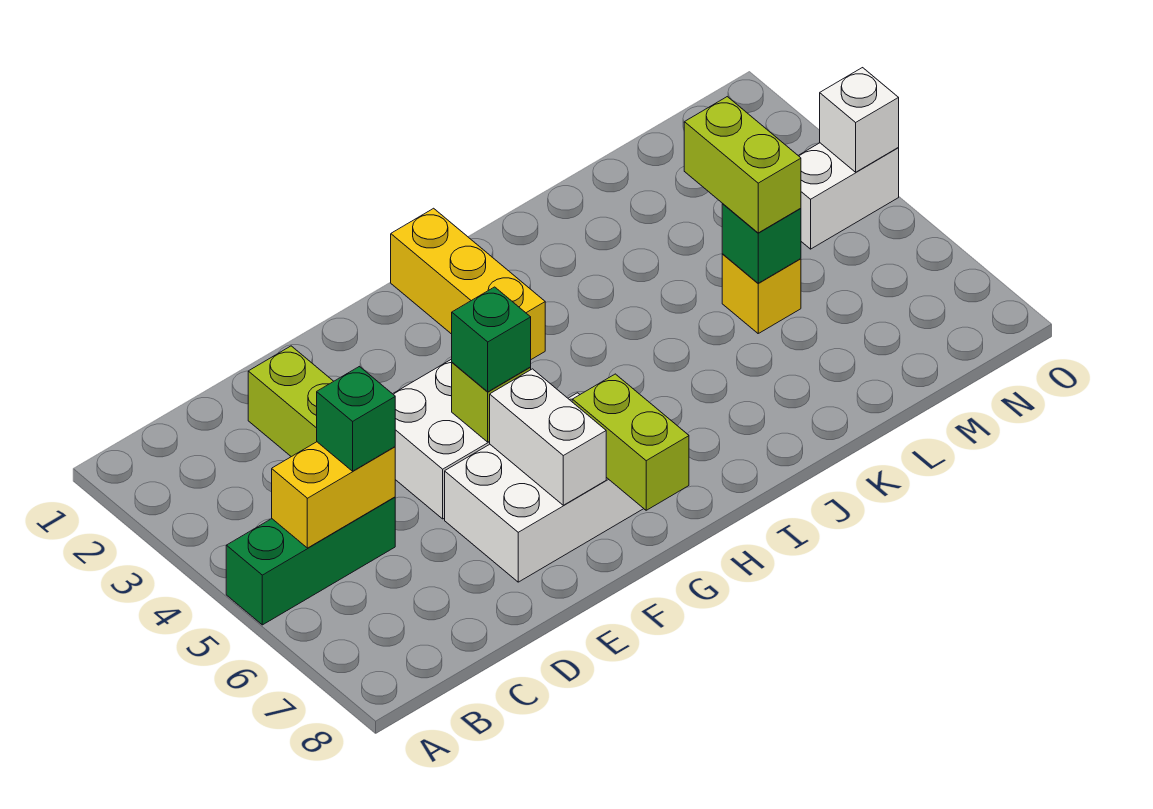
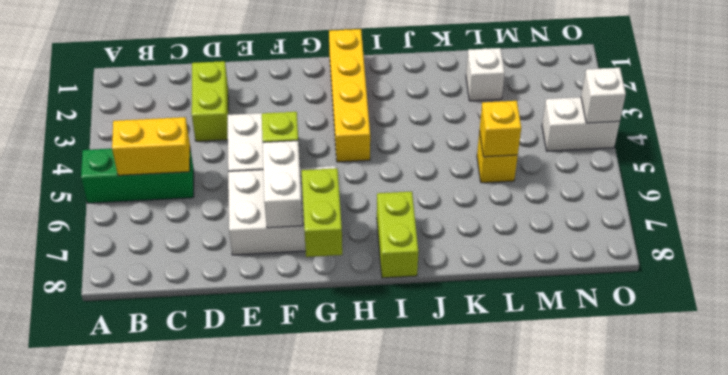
green brick C5 level 3 -> none
green brick F5 level 3 -> none
yellow brick H1:H3 level 1 -> yellow brick H1:H4 level 1
none -> white brick L2 level 1
lime brick L4:L5 level 3 -> lime brick I7:I8 level 1
green brick L5 level 2 -> yellow brick L5 level 2

